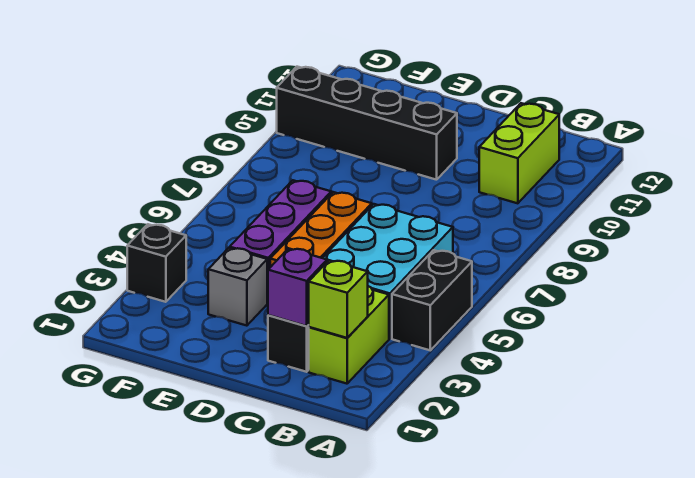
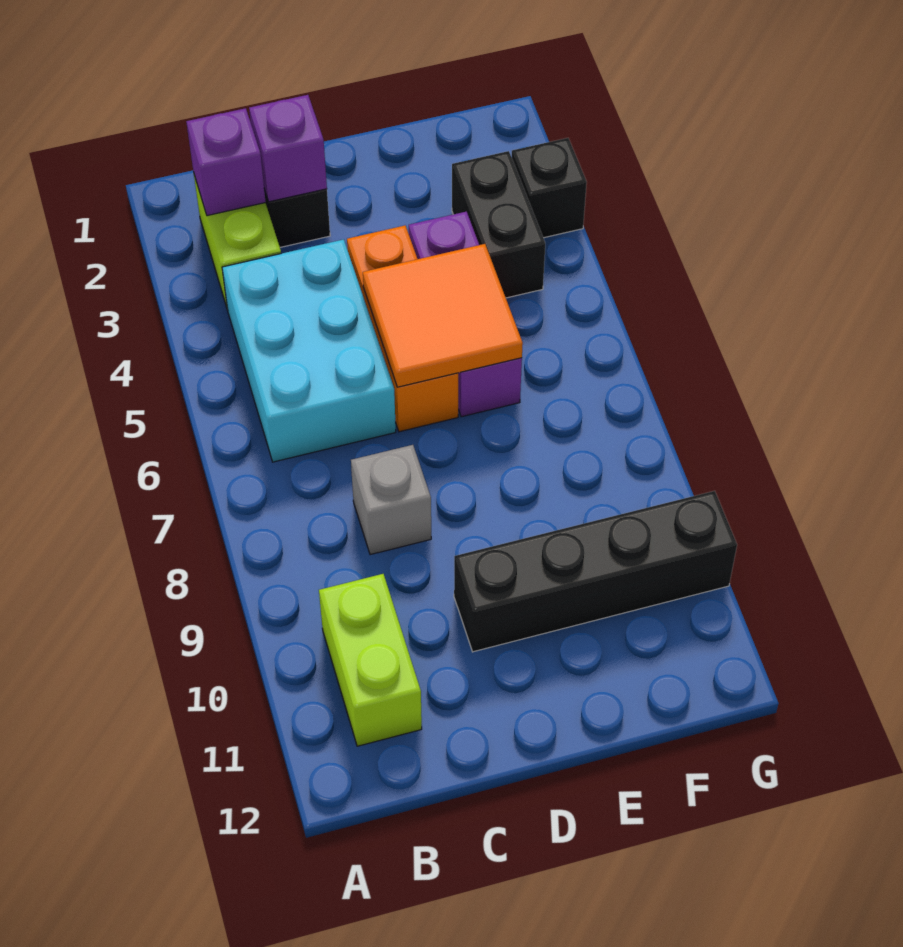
black brick A4:A5 level 1 -> black brick F3:F4 level 1
lime brick B2 level 2 -> purple brick B2 level 2
none -> orange tile D5:E6 level 2
grey brick E3 level 1 -> grey brick C8 level 1

